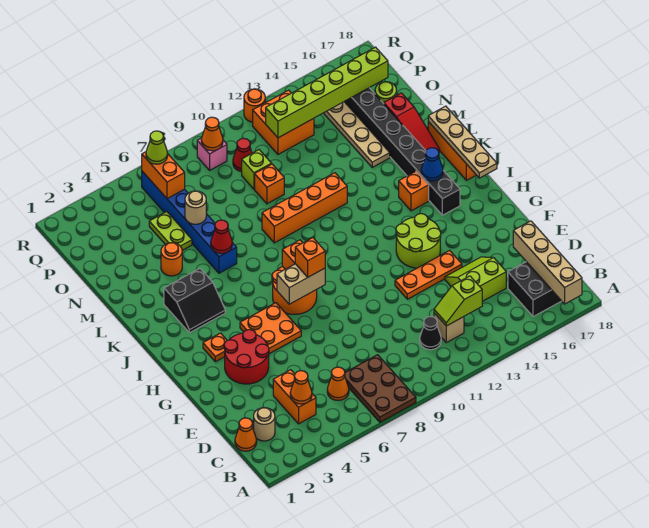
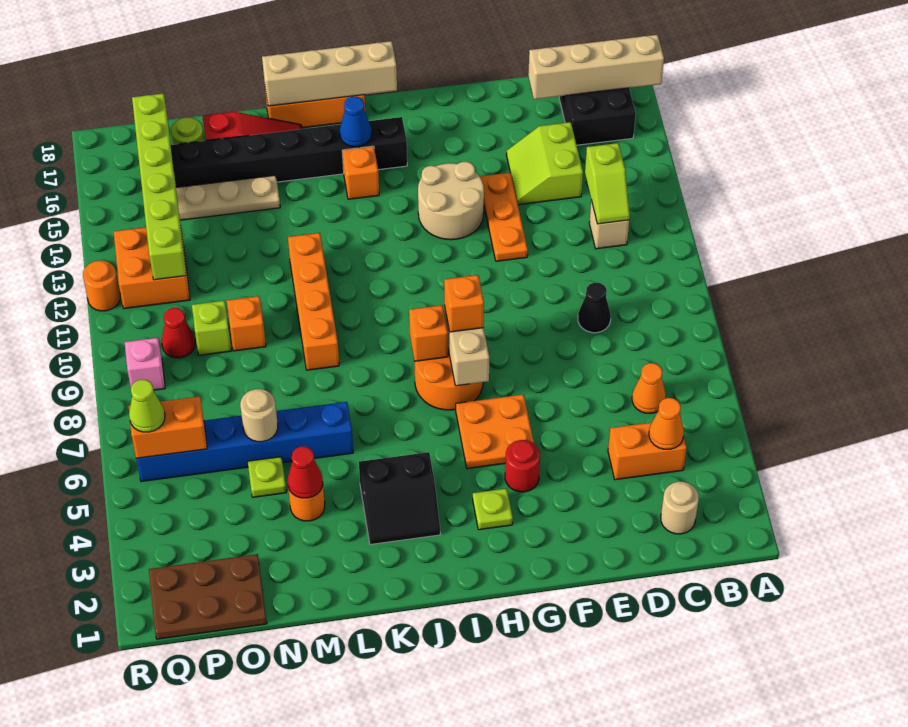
brown plate A7:C8 level 1 -> brown plate O1:Q2 level 1
orange cone C1 level 1 -> none
black cone C11 level 1 -> black cone D9 level 1
red round brick F3:G4 level 1 -> red round brick G4 level 1
lime round brick G13:H14 level 1 -> tan round brick G13:H14 level 1
orange plate H3 level 1 -> lime plate H3 level 1
tan plate I18:L18 level 2 -> tan brick I18:L18 level 2
black slope J3:K4 level 1 top K -> black slope J3:K4 level 1 top 4
red cone L6 level 2 -> red cone M4 level 2
lime plate N5:O5 level 1 -> lime plate N5 level 1
orange cone Q9 level 2 -> none

